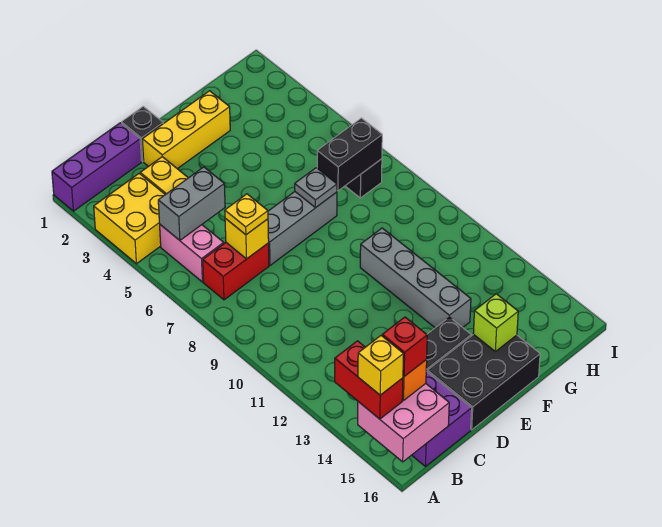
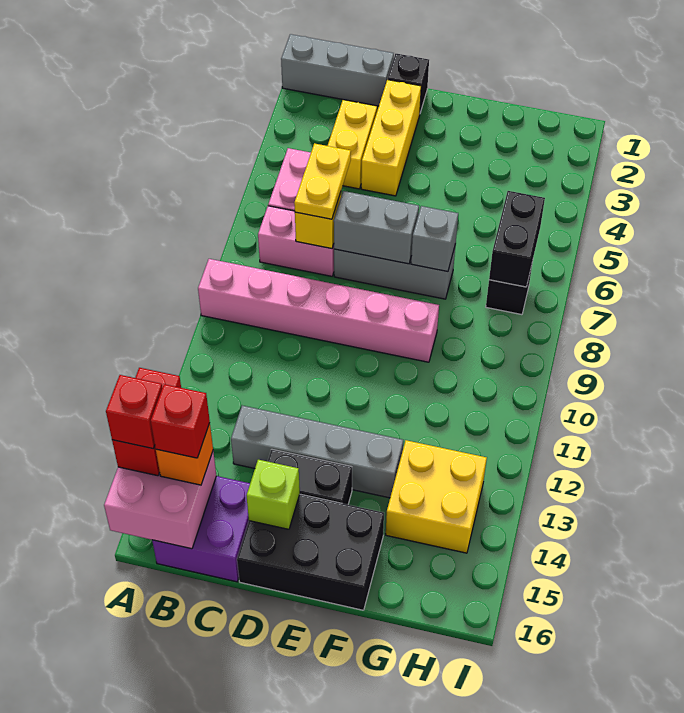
purple brick A1:C1 level 1 -> grey brick A1:C1 level 1
yellow brick A3:B4 level 1 -> yellow brick G13:H14 level 1
none -> pink brick A9:F9 level 1
yellow brick A15 level 4 -> red brick A15 level 4
grey brick B5:C5 level 2 -> grey brick D7:E7 level 2
red brick B7:C7 level 1 -> pink brick B7:C7 level 1
yellow plate C7 level 3 -> yellow plate C6:C7 level 3
yellow brick D2:F2 level 1 -> yellow brick D2:D4 level 1
grey plate F7 level 2 -> grey brick F7 level 2
grey brick F10:F13 level 1 -> grey brick C13:F13 level 1
lime brick F15 level 2 -> lime brick D15 level 2
black brick G7:H7 level 2 -> black brick H6:H7 level 2

